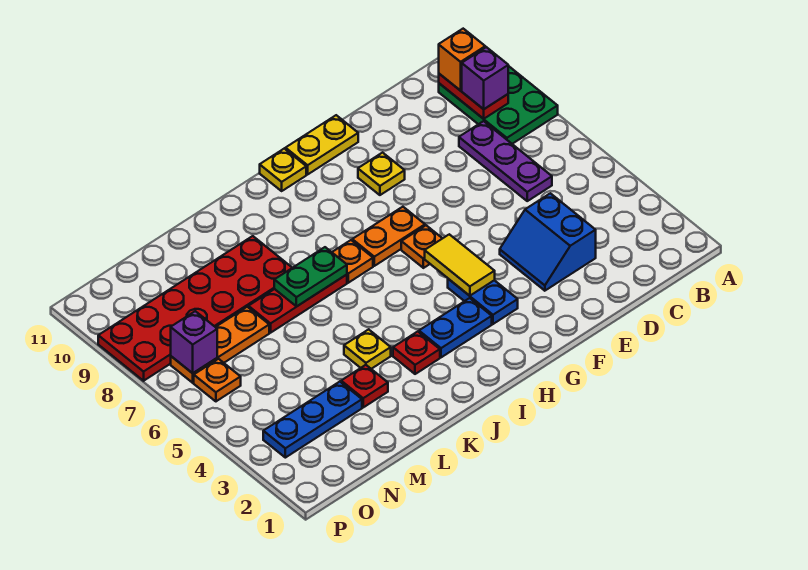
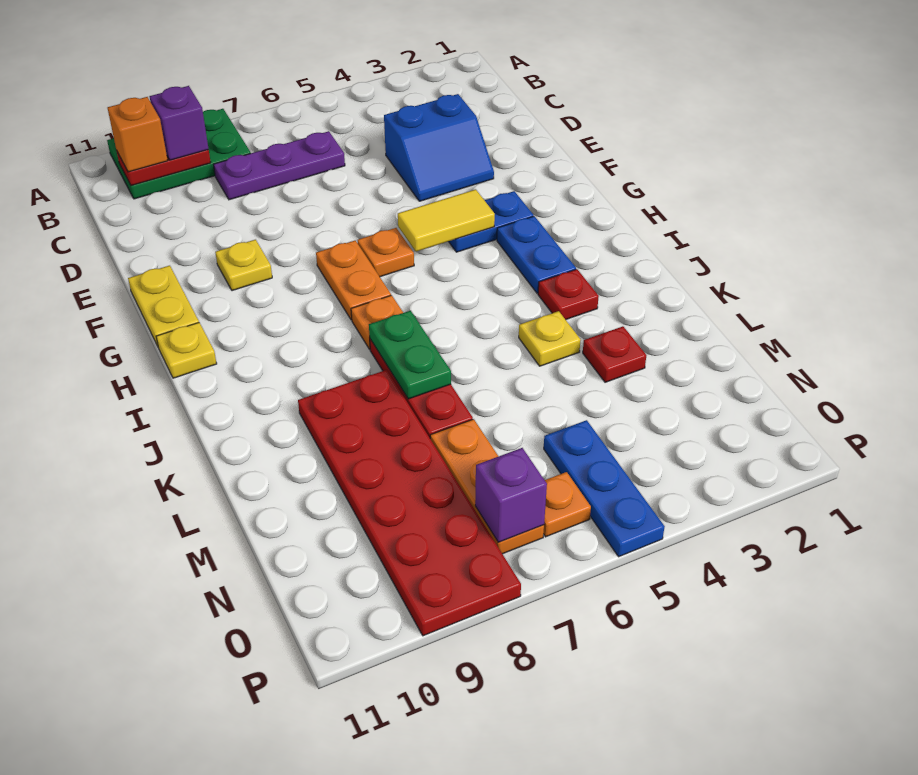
blue plate M3:O3 level 1 -> blue plate N5:P5 level 1

